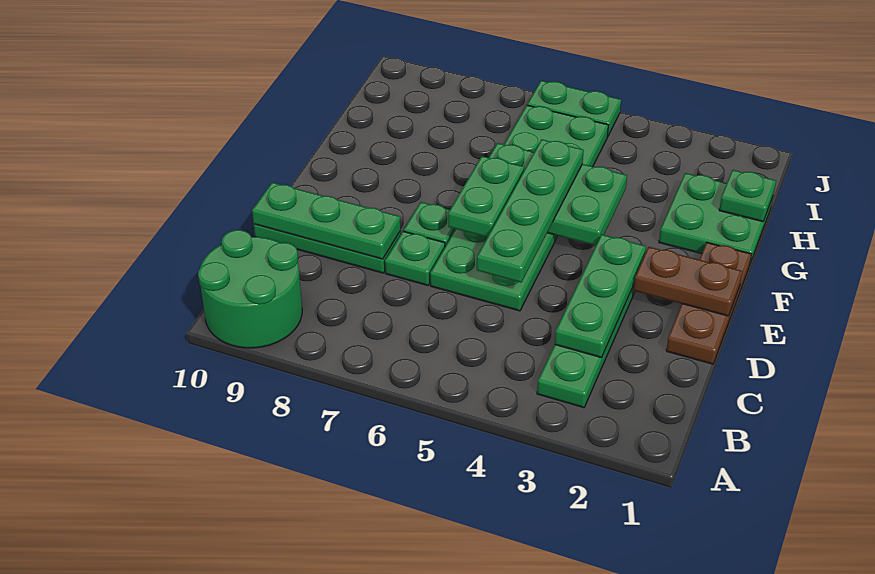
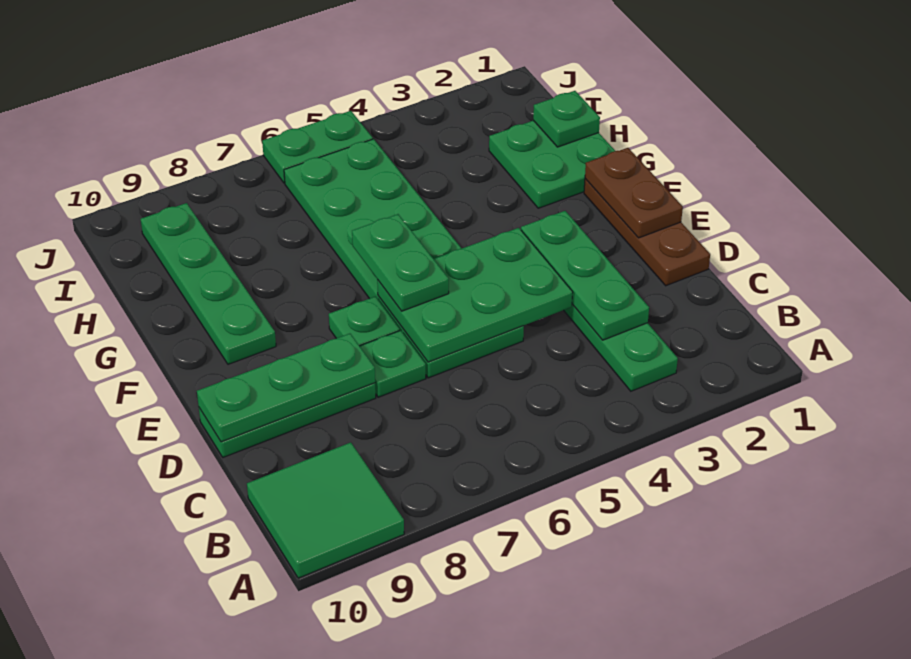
green round brick A9:B10 level 1 -> green tile A9:B10 level 1
green plate D5:G5 level 3 -> green plate F9:I9 level 1
brown plate E1:E2 level 2 -> brown plate E1:F1 level 2
green plate F4:G6 level 2 -> green plate D4:E6 level 2

